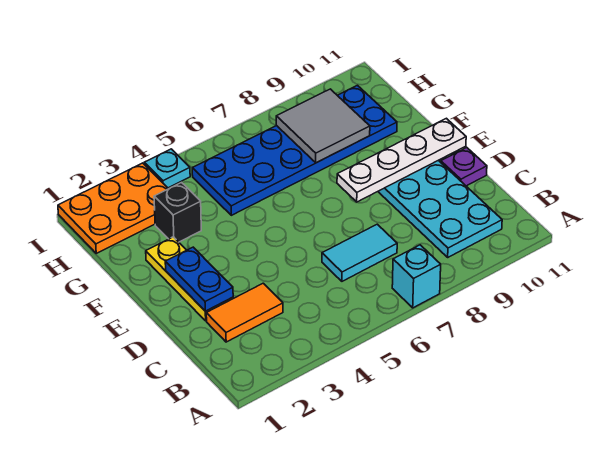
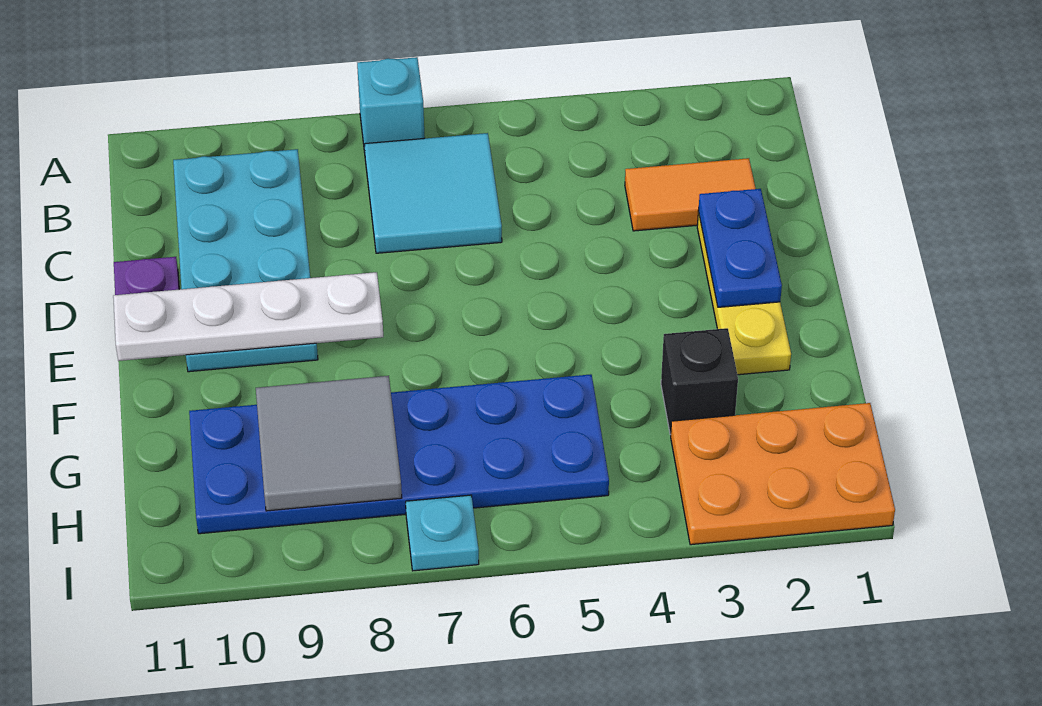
cyan tile C6:C7 level 1 -> cyan tile B6:C7 level 1
cyan plate I4 level 1 -> cyan plate I7 level 1

